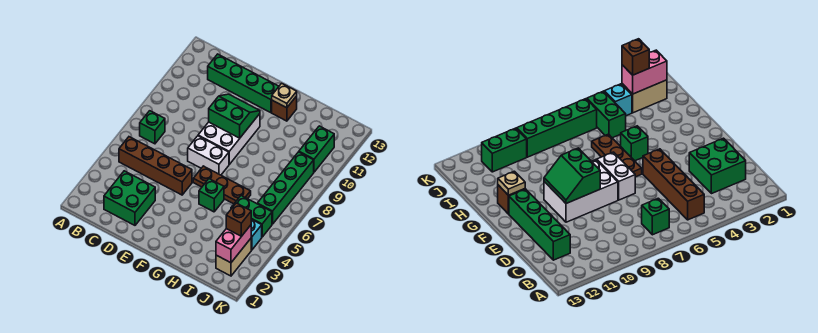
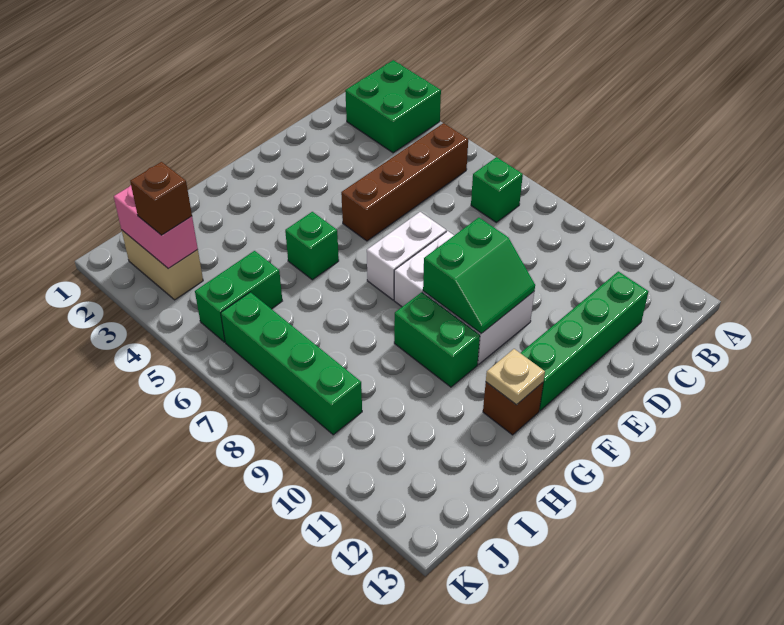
green brick C2:D3 level 1 -> green brick A2:B3 level 1
brown plate F6:H6 level 1 -> none
cyan brick J4 level 1 -> none
green brick J10:J11 level 1 -> green brick G9:G10 level 1

